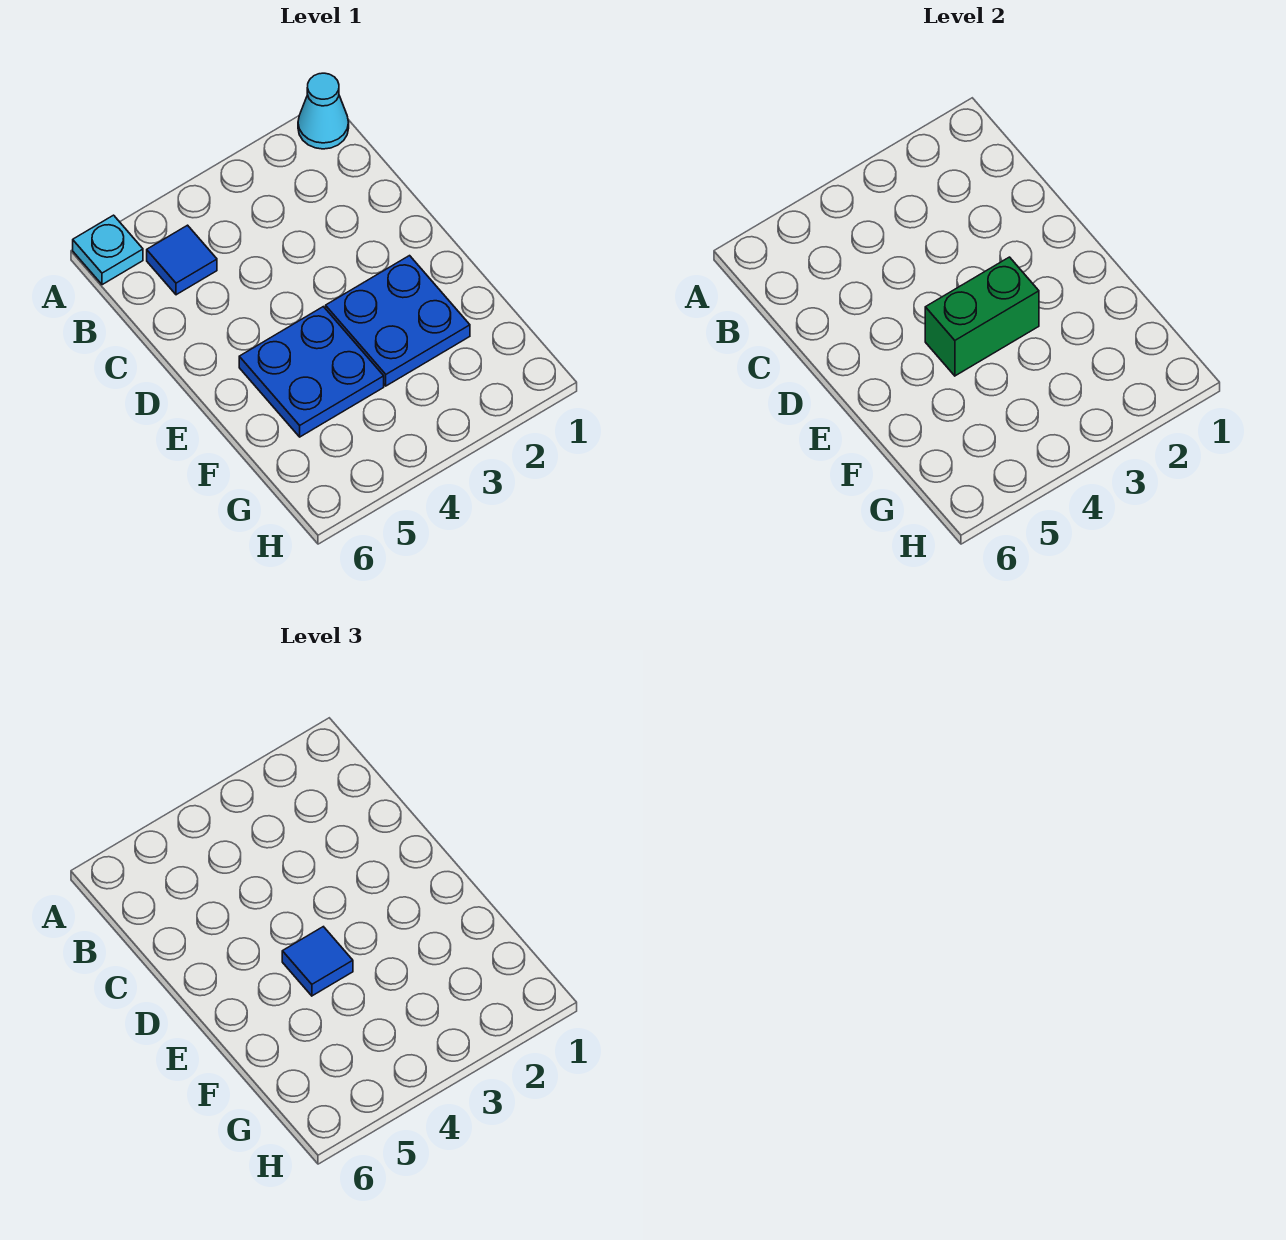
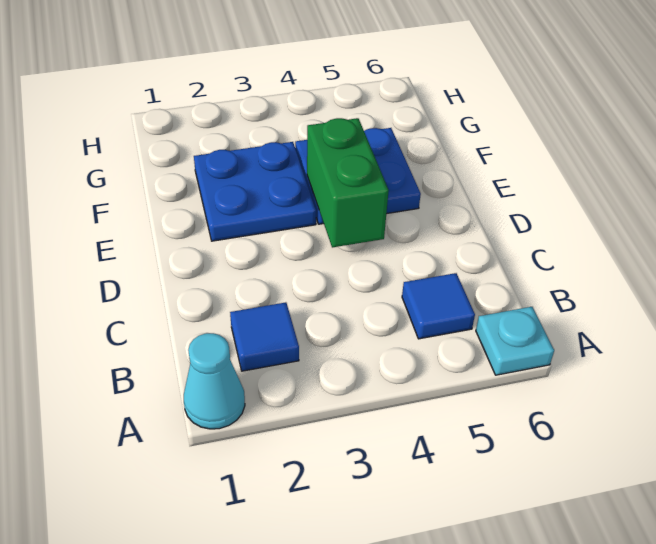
green brick E3:E4 level 2 -> green brick D4:E4 level 2
blue tile E4 level 3 -> blue tile B2 level 1

